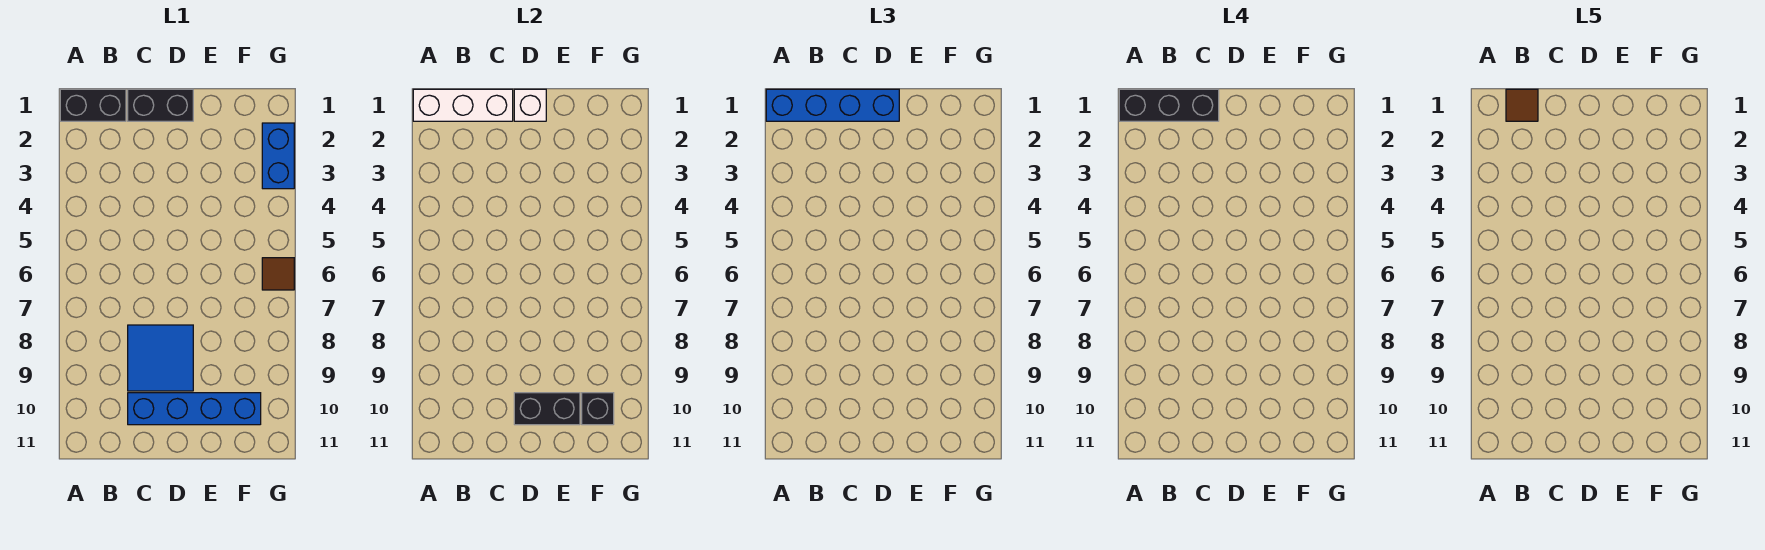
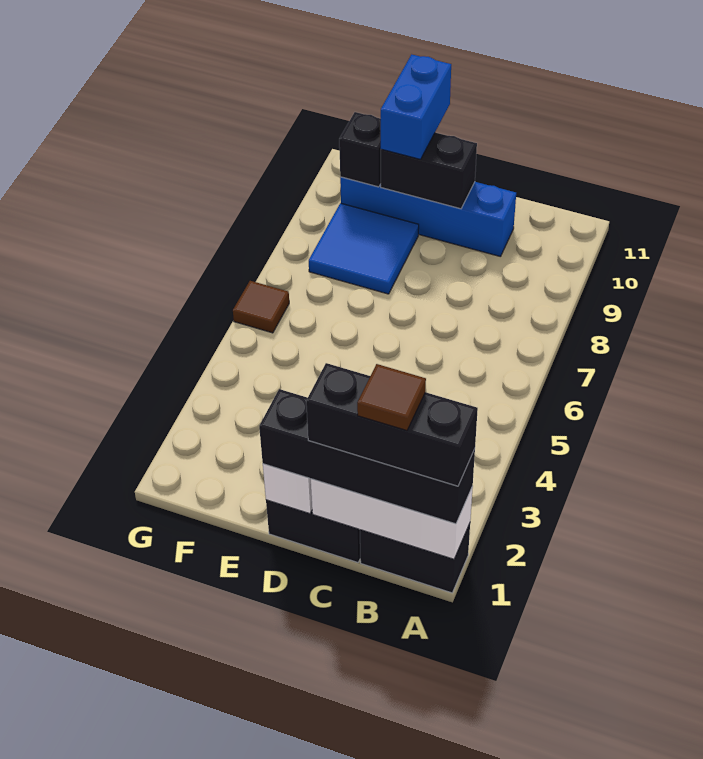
blue brick A1:D1 level 3 -> black brick A1:D1 level 3
blue tile C8:D9 level 1 -> blue tile E8:F9 level 1
blue brick G2:G3 level 1 -> blue brick E10:E11 level 3

